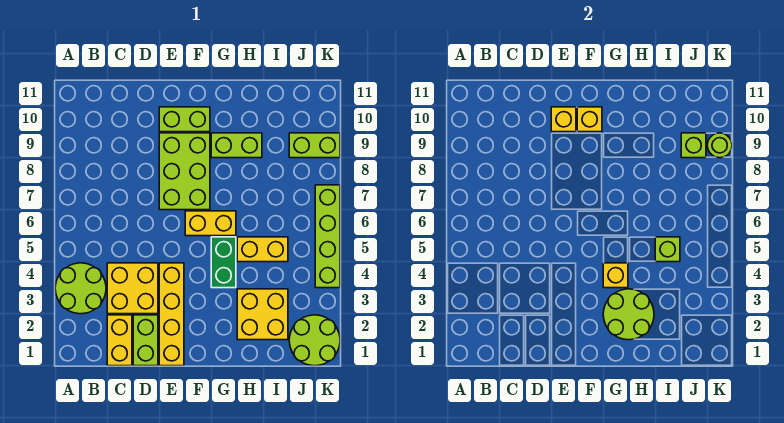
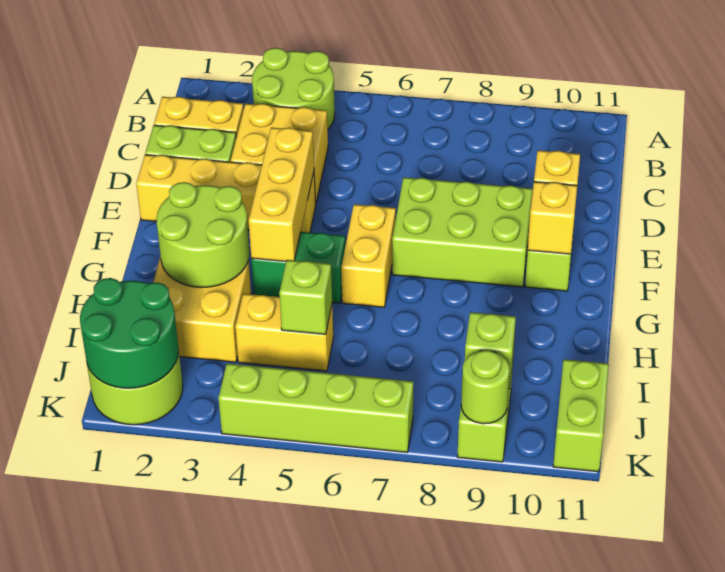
yellow brick G4 level 2 -> yellow brick E4:G4 level 2
lime brick G9:H9 level 1 -> lime brick J11:K11 level 1
yellow brick H5:I5 level 1 -> yellow brick I4:I5 level 1
none -> green round brick J1:K2 level 2

